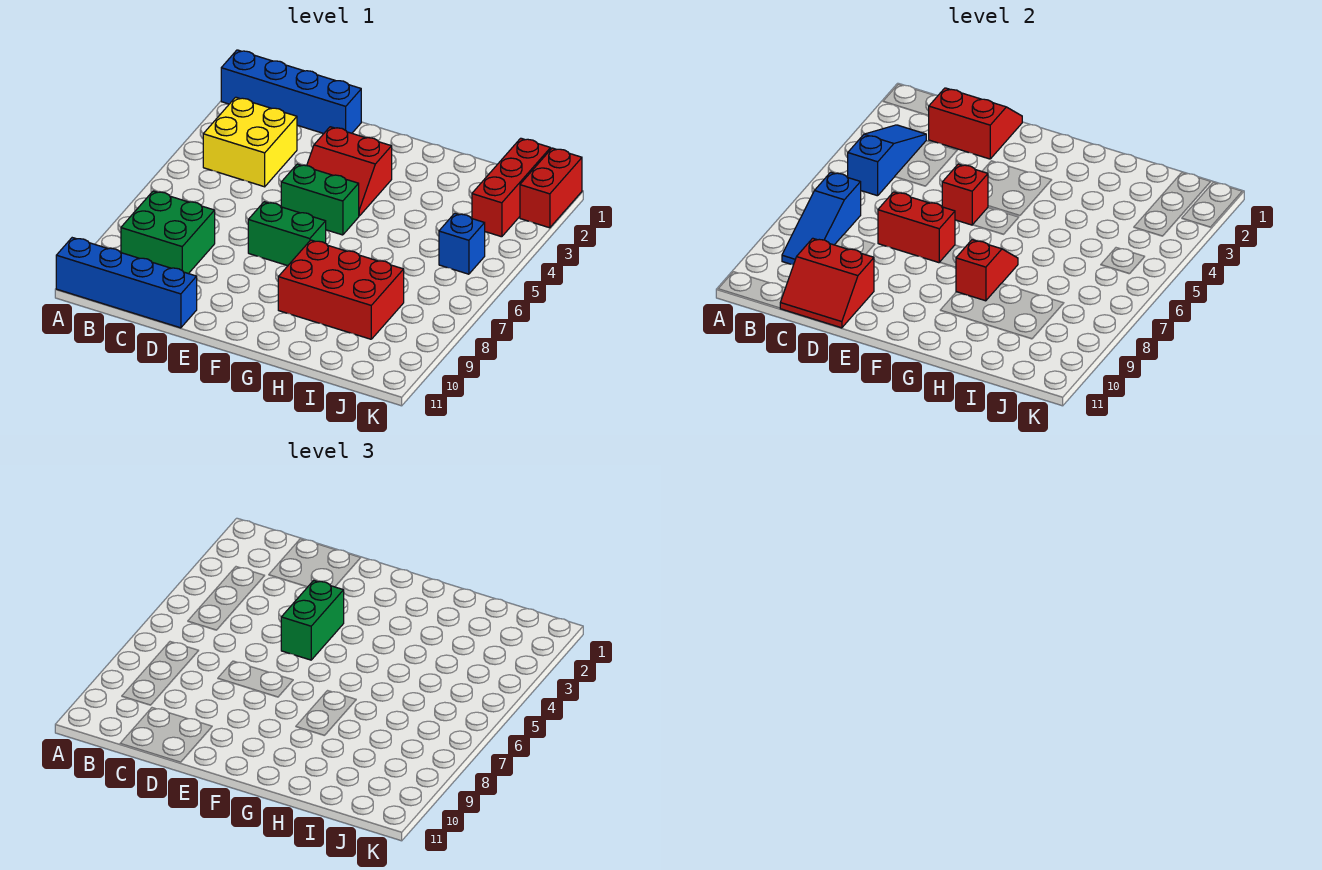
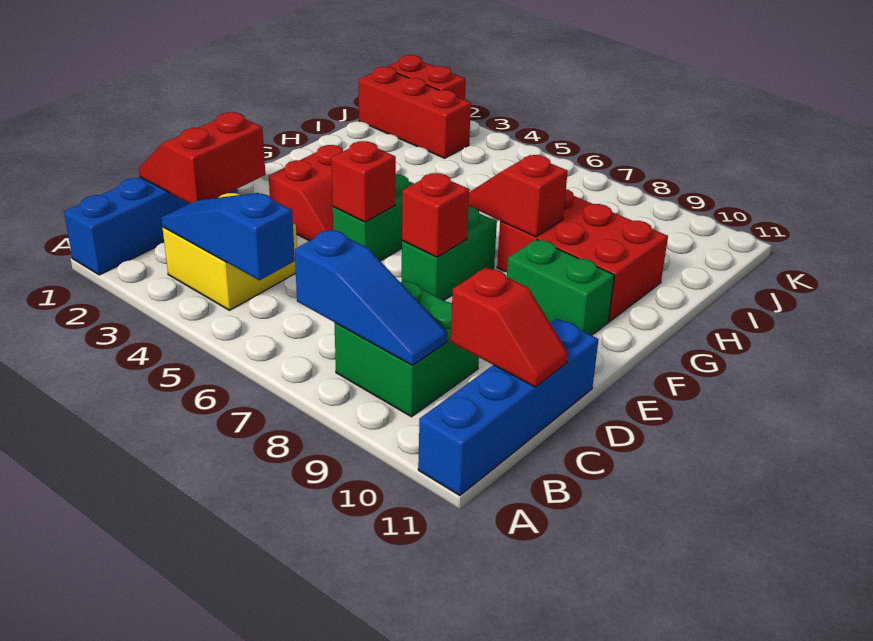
red slope C10:D11 level 2 top 10 -> red slope C10:C11 level 2 top 10
red brick D7:E7 level 2 -> red brick E7 level 2
green brick E4:E5 level 3 -> green brick F9:F10 level 1
red brick G8:I9 level 1 -> red brick G8:H10 level 1
blue brick J5 level 1 -> none

